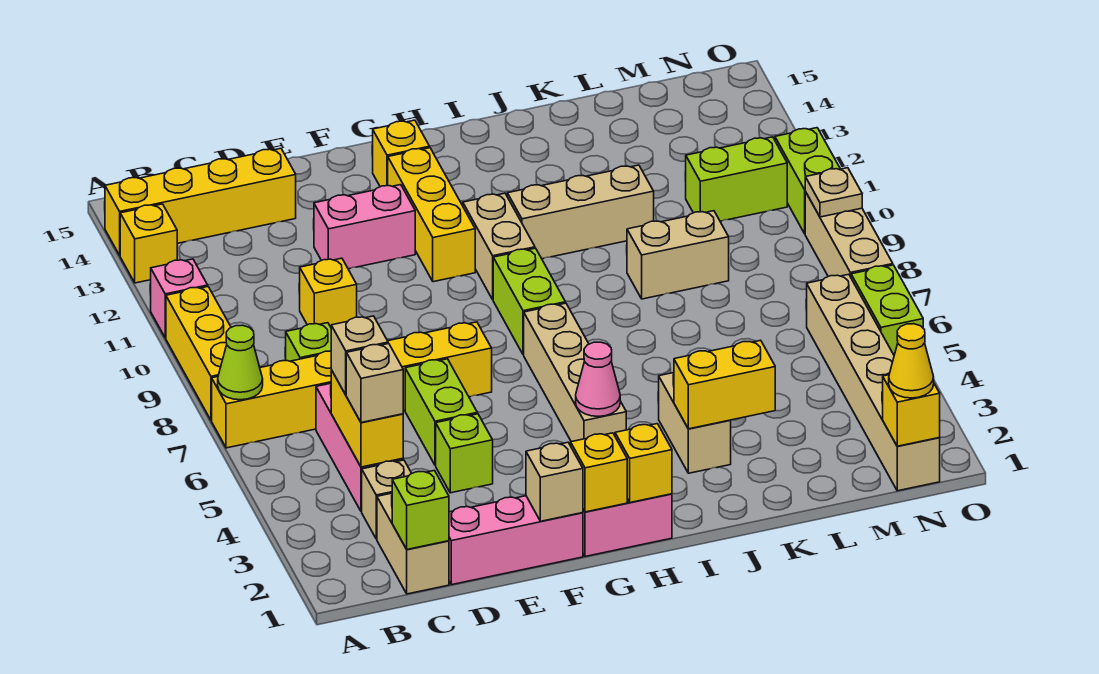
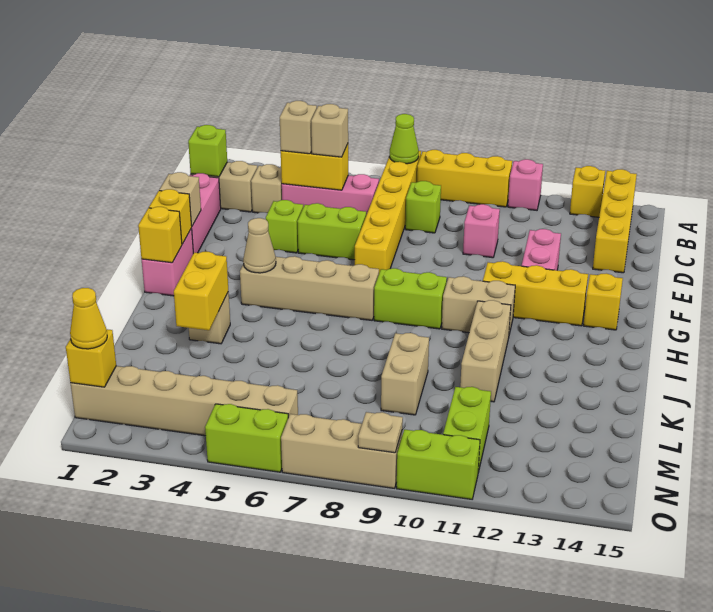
yellow brick D10 level 1 -> pink brick D10 level 1
pink cone H4 level 2 -> tan cone H4 level 2
tan brick J3:J4 level 1 -> tan brick J3 level 1

